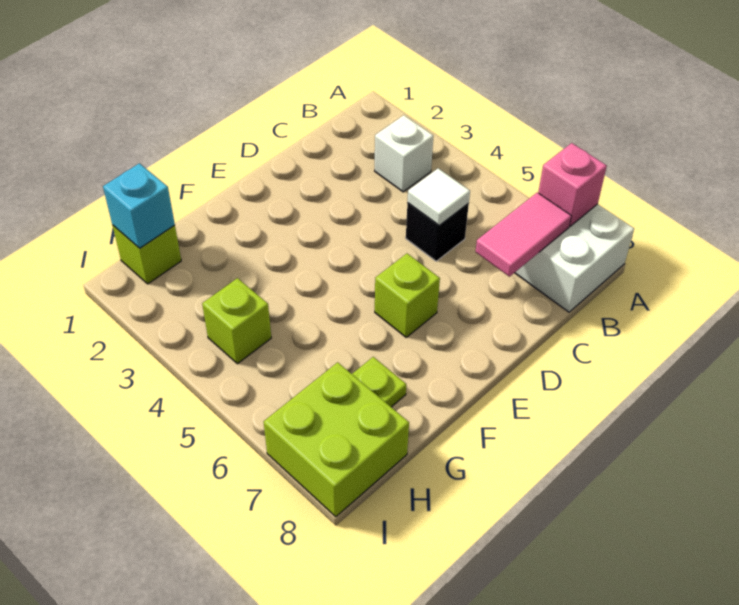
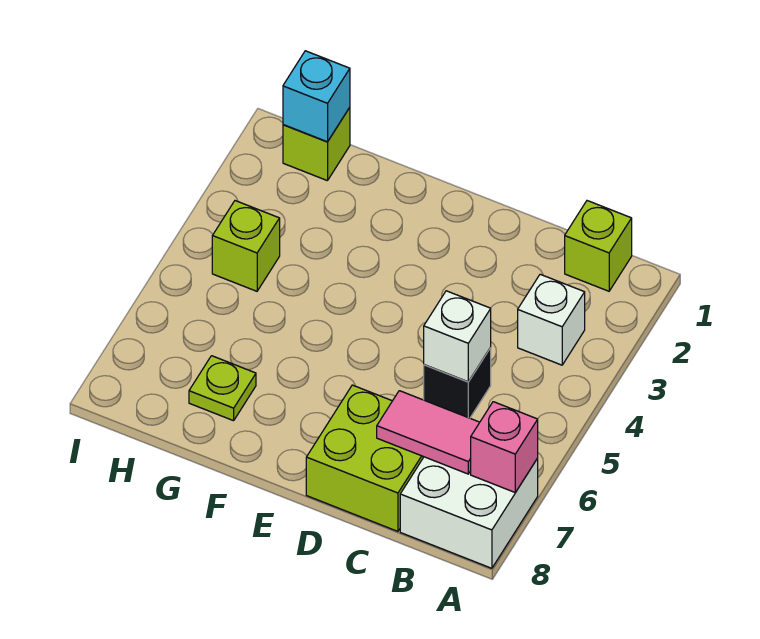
white tile C5 level 2 -> white brick C5 level 2
lime brick E6 level 1 -> lime brick B1 level 1
lime brick H7:I8 level 1 -> lime brick C7:D8 level 1

